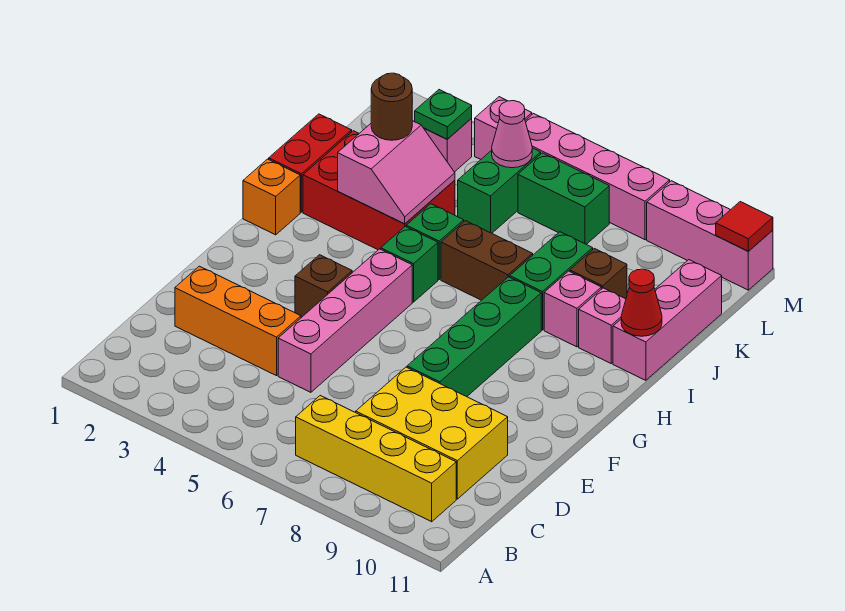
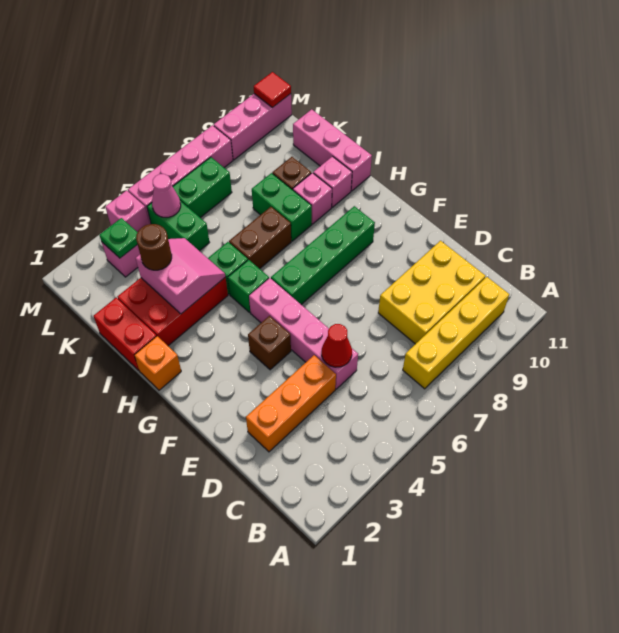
green brick E8:H8 level 1 -> green brick G6:G9 level 1
red cone I11 level 2 -> red cone D5 level 2

